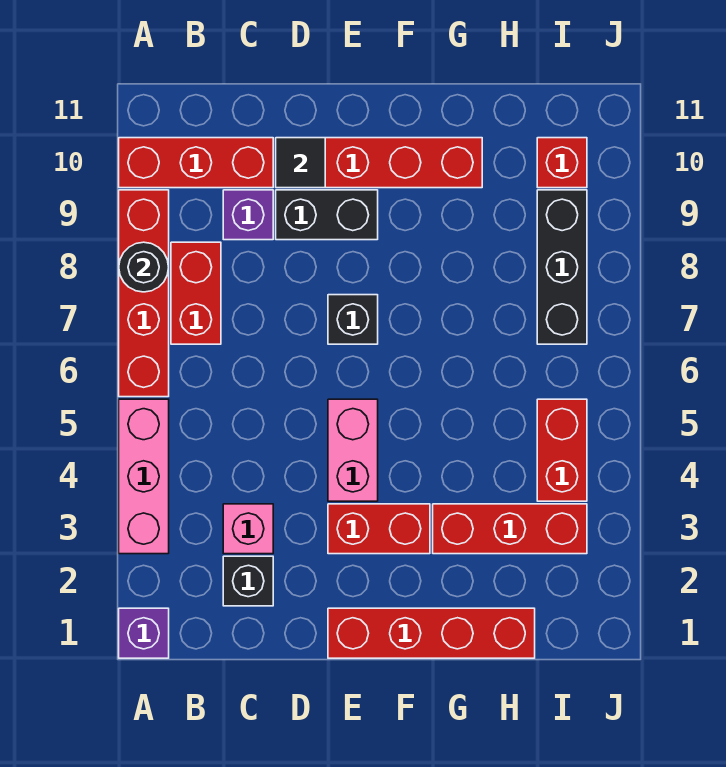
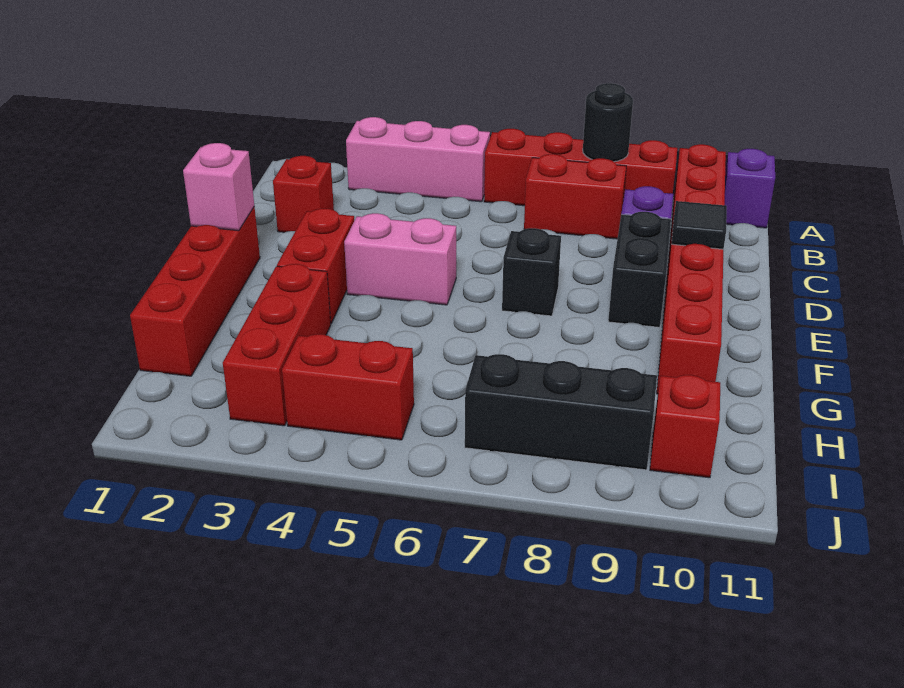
purple brick A1 level 1 -> purple brick A11 level 1
black brick C2 level 1 -> red brick C2 level 1
pink brick C3 level 1 -> pink brick E1 level 2

